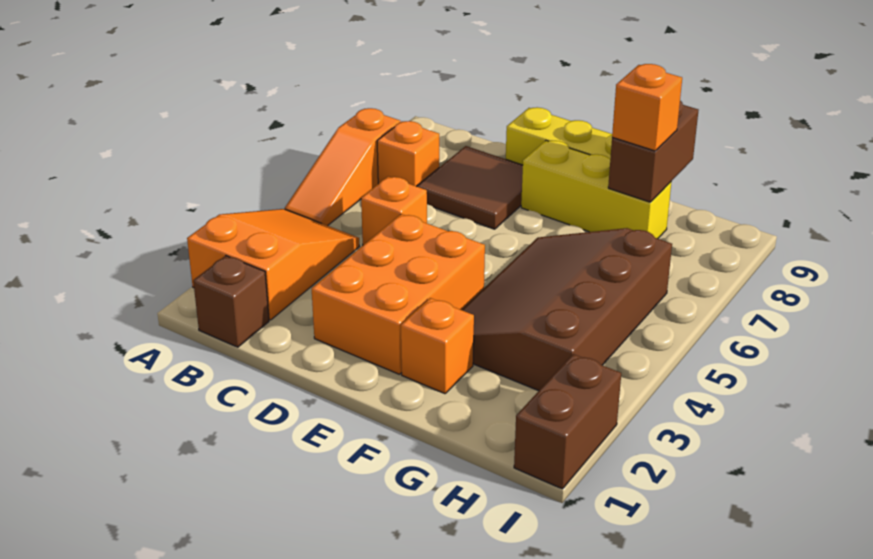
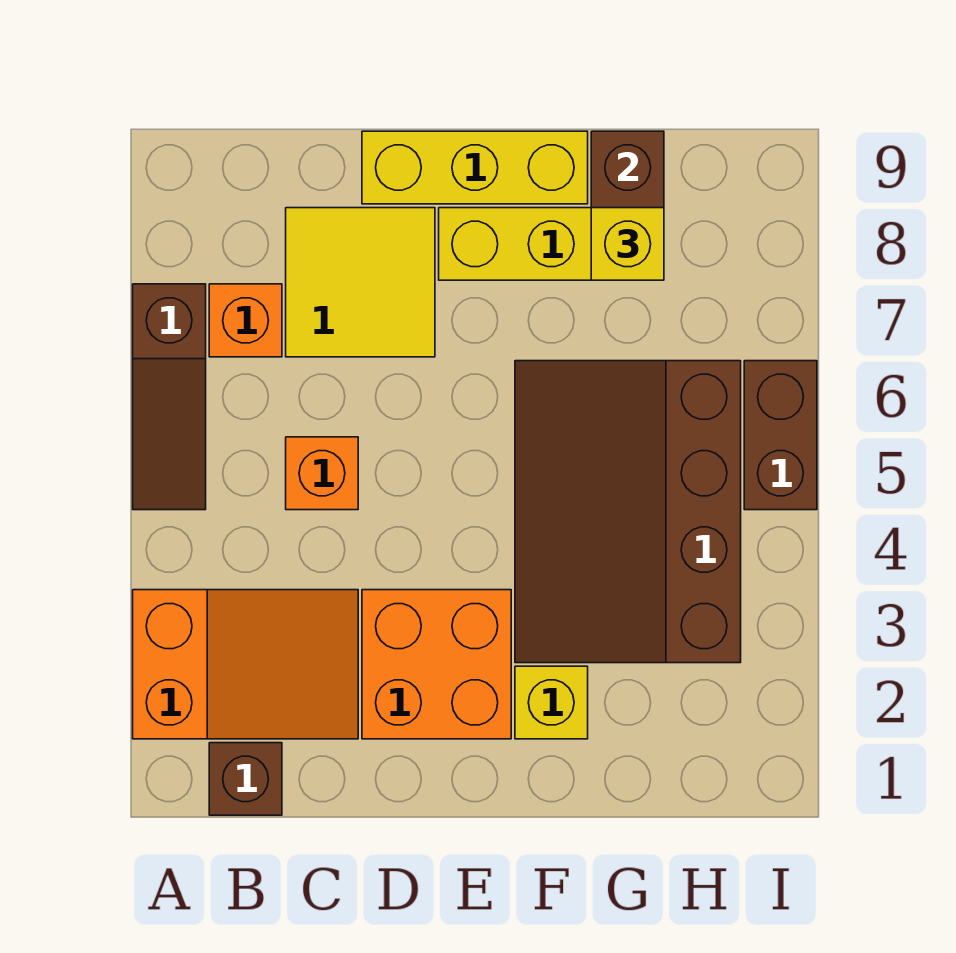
orange slope A2:B4 level 1 top 2 -> orange slope A2:C3 level 1 top A
orange slope A5:A7 level 1 top 7 -> brown slope A5:A7 level 1 top 7
brown tile C7:D8 level 1 -> yellow tile C7:D8 level 1
orange brick D2:E4 level 1 -> orange brick D2:E3 level 1
orange brick F2 level 1 -> yellow brick F2 level 1
orange brick G8 level 3 -> yellow brick G8 level 3
brown brick I1:I2 level 1 -> brown brick I5:I6 level 1

